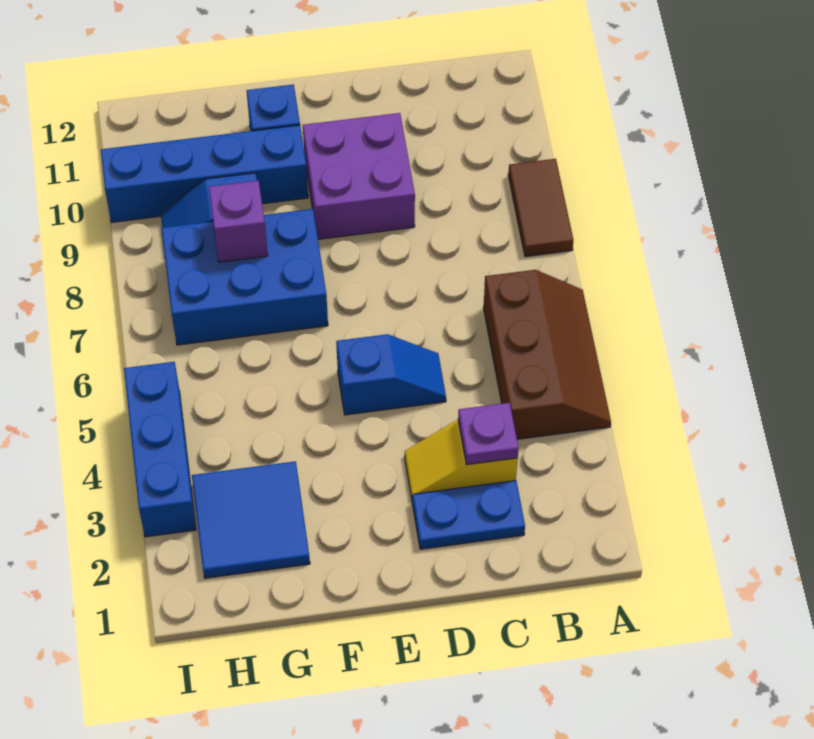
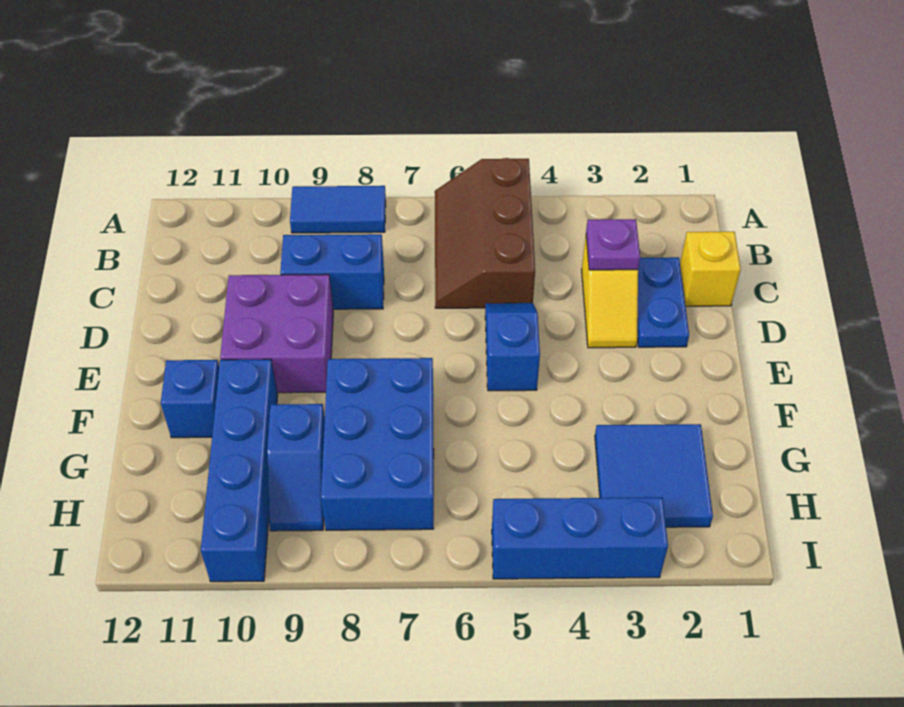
brown slope A4:B6 level 1 top B -> brown slope A5:C6 level 1 top 5
brown tile A8:A9 level 1 -> blue tile A8:A9 level 1
none -> yellow brick C1 level 1
none -> blue brick C8:C9 level 1
purple brick G8 level 2 -> none

